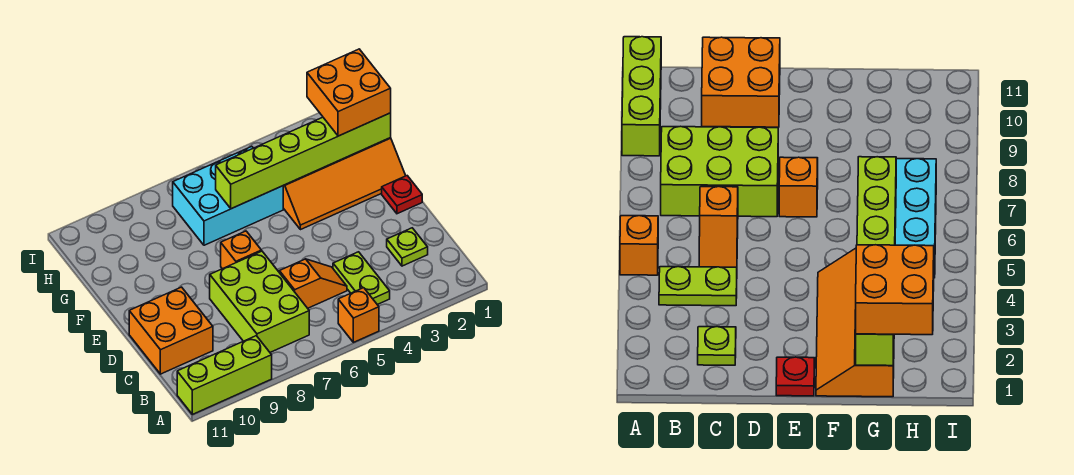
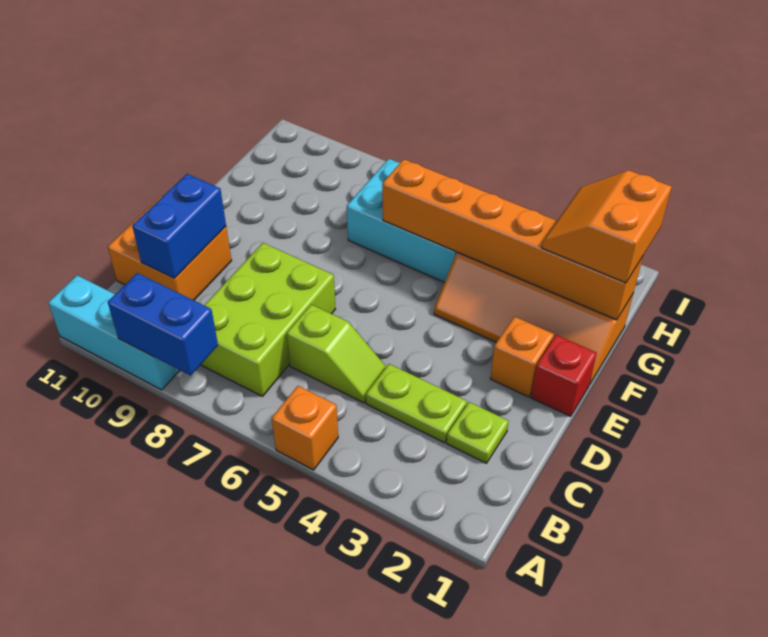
none -> blue brick A8:A9 level 2
lime brick A9:A11 level 1 -> cyan brick A9:A11 level 1
lime plate B4:C4 level 1 -> lime plate C3:C4 level 1
orange slope C5:C6 level 1 top 6 -> lime slope C5:C6 level 1 top 6
none -> blue brick C10:D10 level 2
red plate E1 level 1 -> red brick E1 level 1
orange brick E7 level 1 -> orange brick E2 level 1
lime brick G1:G6 level 2 -> orange brick G1:G6 level 2
orange brick G1:H2 level 3 -> orange slope G1:H2 level 3 top 1

